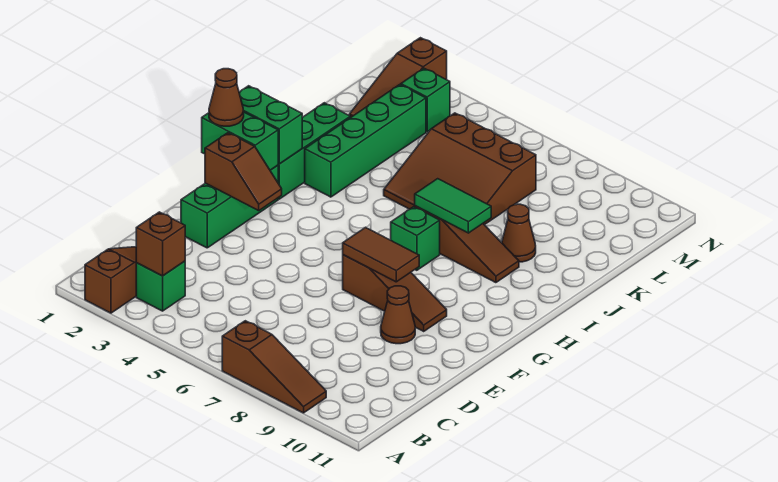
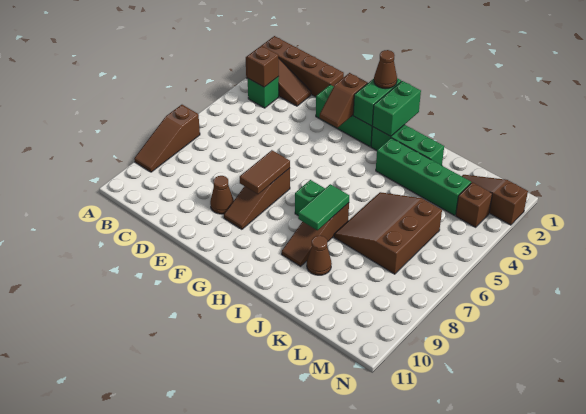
none -> brown brick A1:D1 level 1
green brick M3 level 1 -> brown brick M3 level 1

